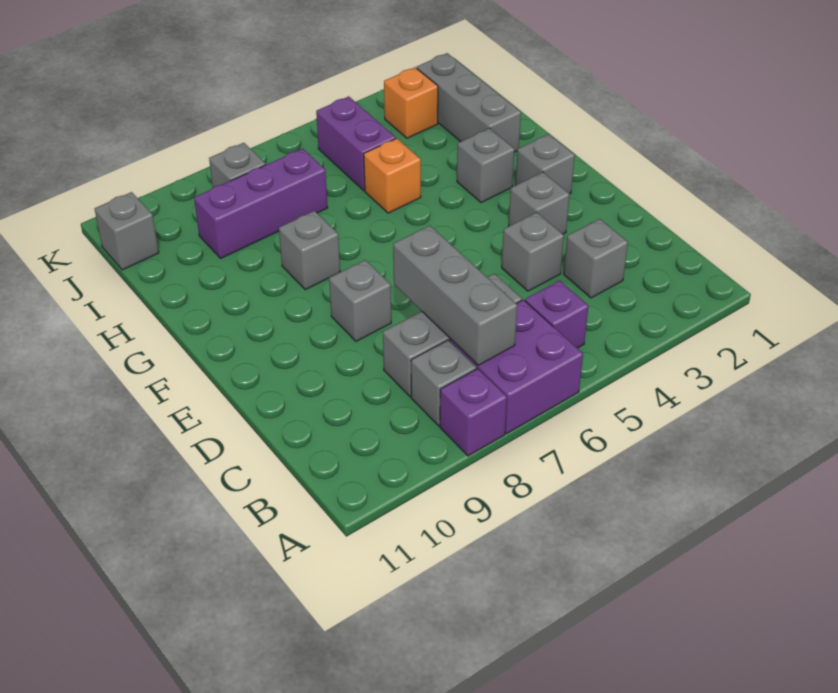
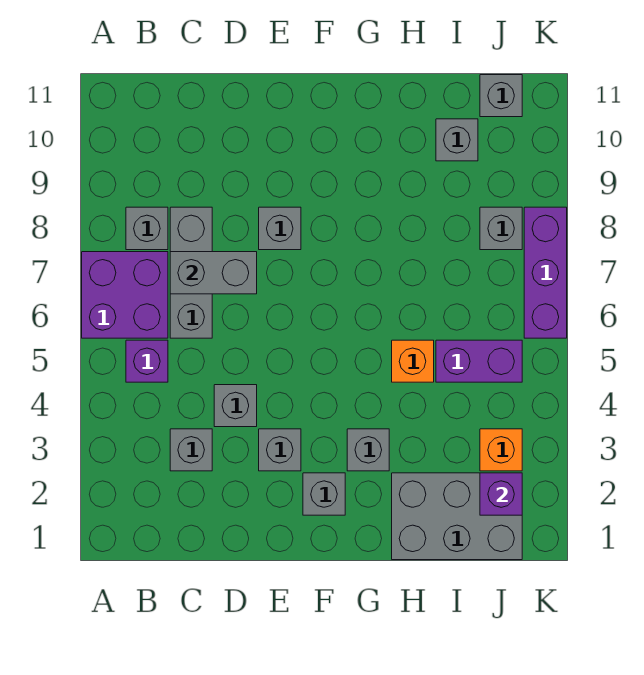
purple brick A8 level 1 -> purple brick J2 level 2
grey brick B7:D7 level 2 -> grey brick C7:D7 level 2
grey brick G8 level 1 -> grey brick I10 level 1
grey brick H2:J2 level 1 -> grey brick H1:J2 level 1
purple brick I7:I9 level 1 -> purple brick K6:K8 level 1

